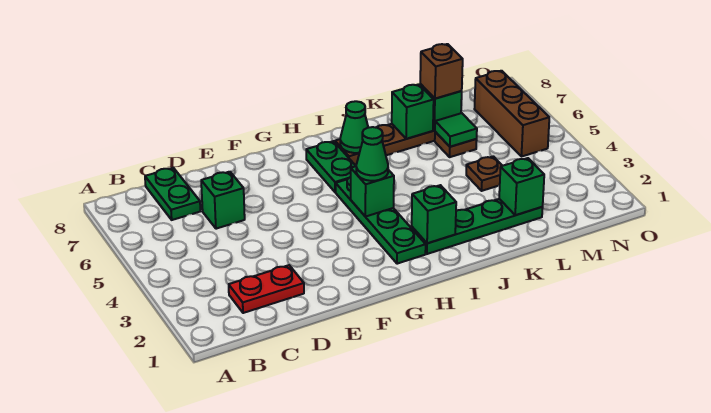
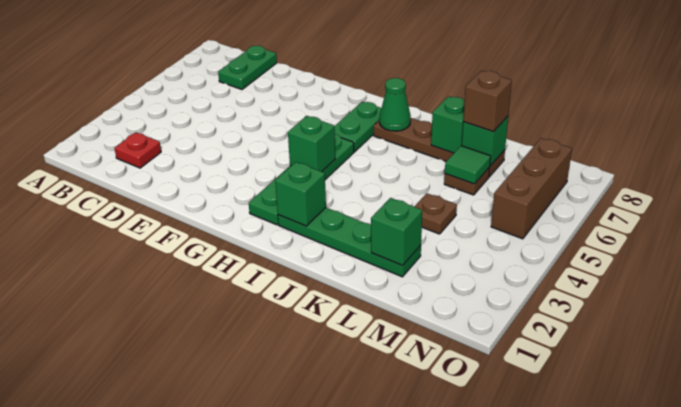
red plate C2:D2 level 1 -> red plate C2 level 1
green brick D6 level 1 -> none
green cone H4 level 3 -> none

